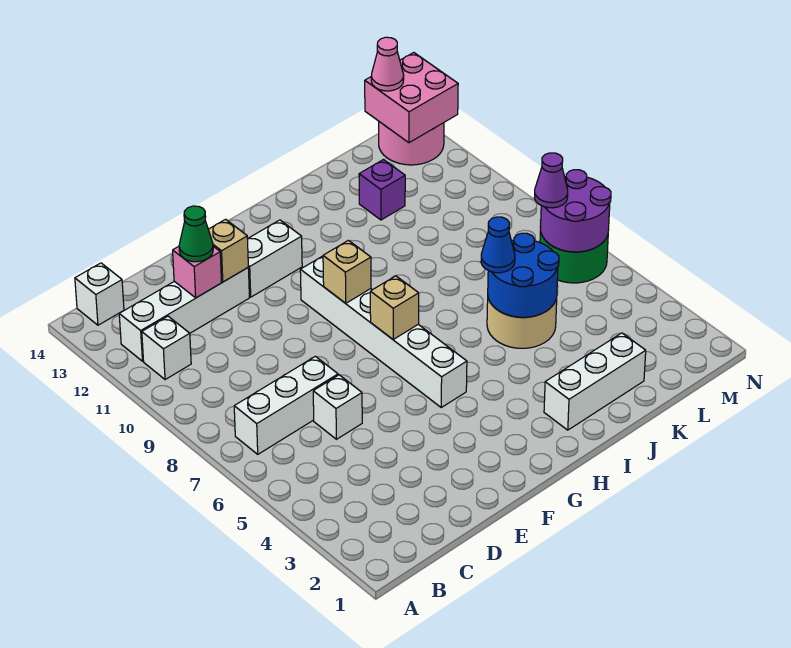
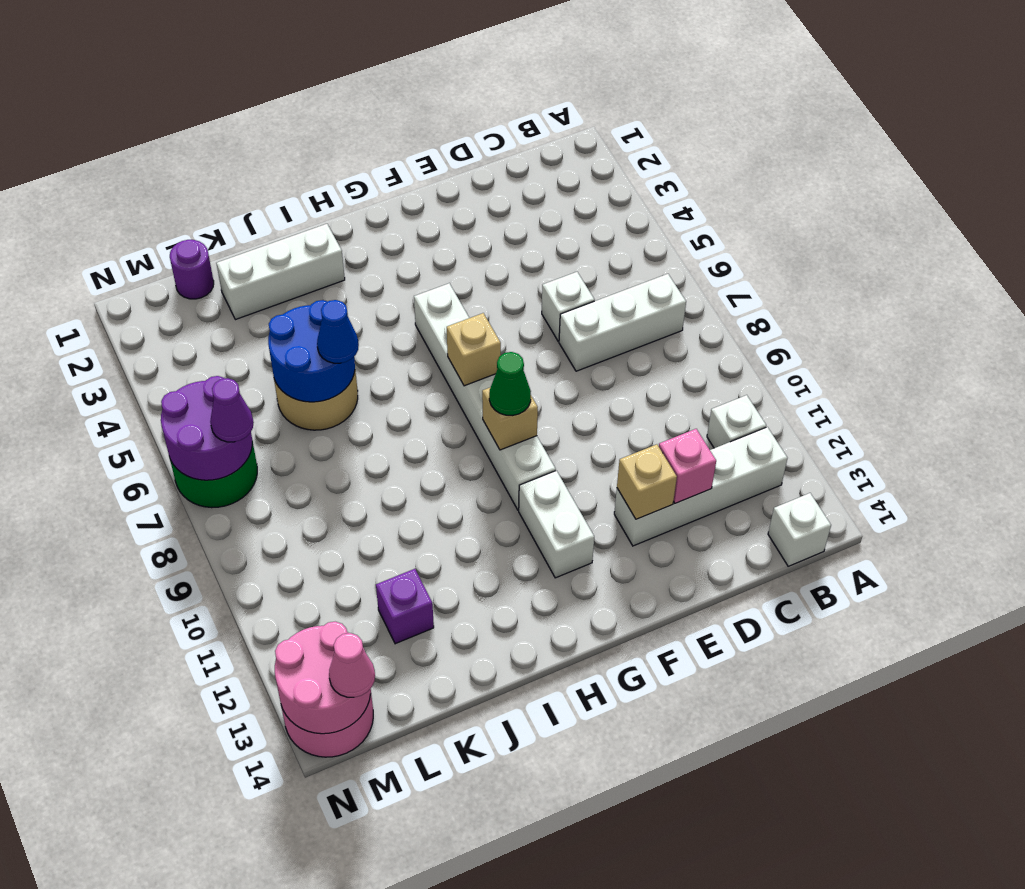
green cone D12 level 3 -> green cone G9 level 3
white brick F12:G12 level 1 -> white brick G11:G12 level 1
none -> purple round brick L1 level 1
pink brick M13:N14 level 2 -> pink round brick M13:N14 level 2

